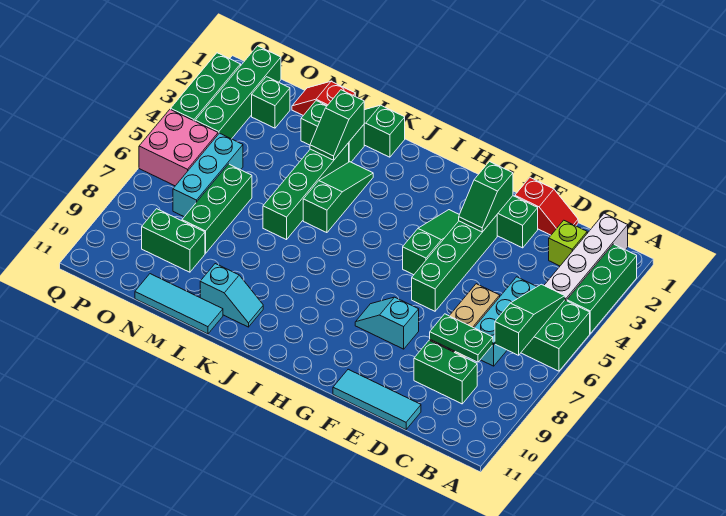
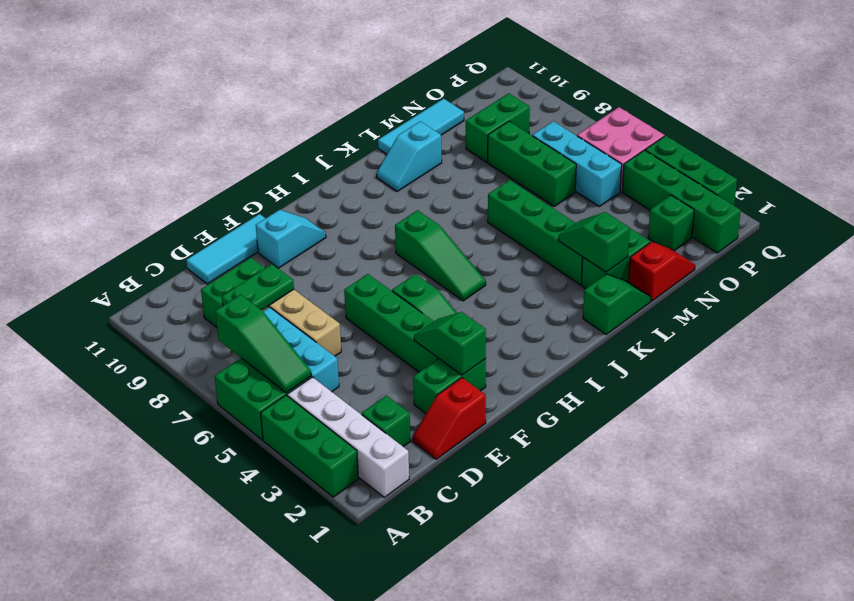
lime brick C2 level 1 -> green brick C2 level 1
cyan slope F8:G8 level 1 top F -> cyan slope F10:G10 level 1 top F
green slope K3:K5 level 1 top 5 -> green slope I5:I7 level 1 top 7

